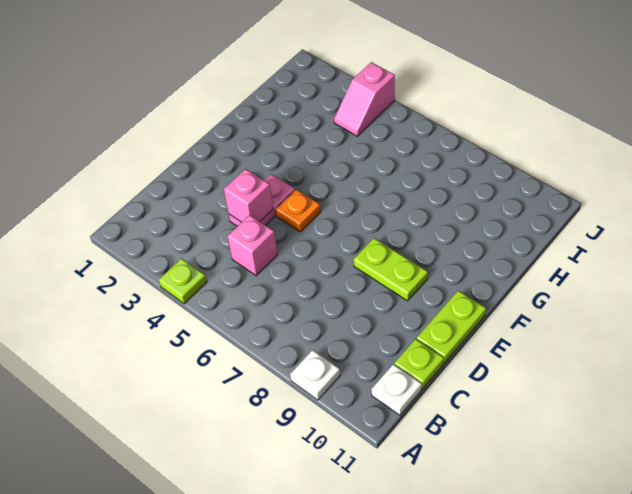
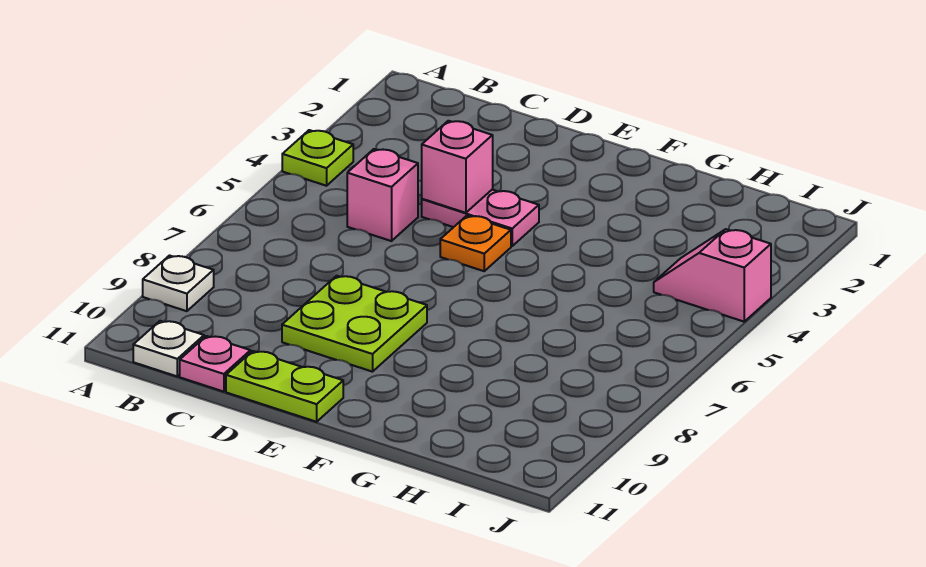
lime plate C11 level 1 -> pink plate C11 level 1
lime plate E8:E9 level 1 -> lime plate D8:E9 level 1

